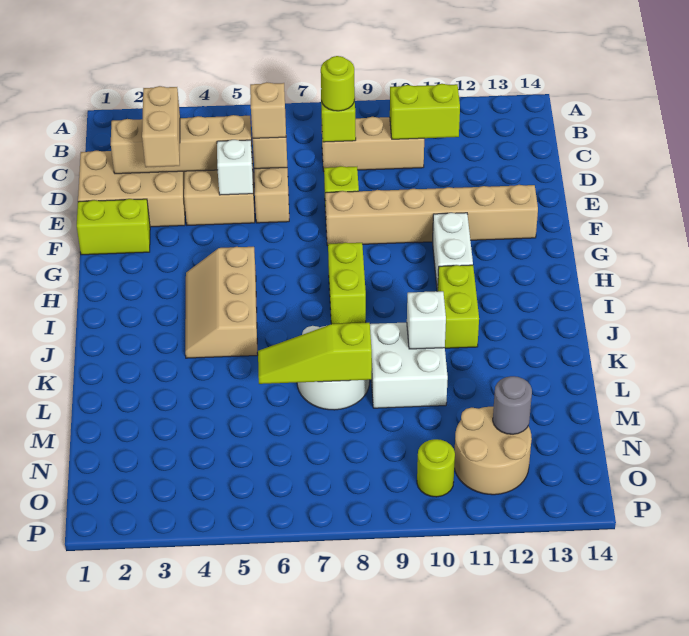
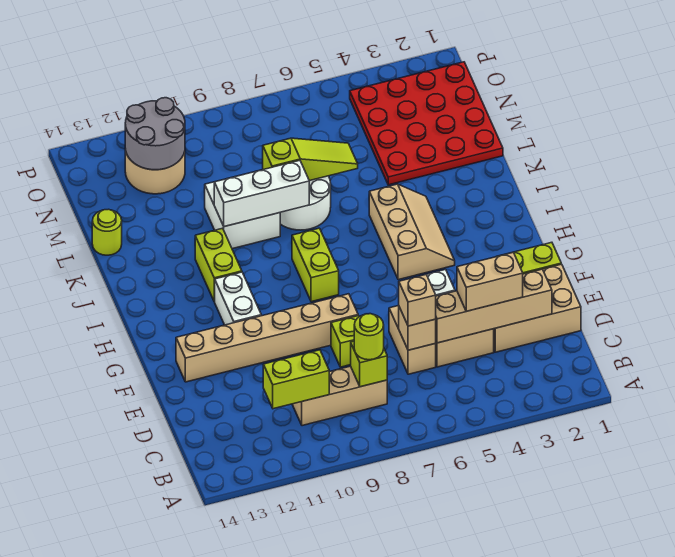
tan brick D3:E3 level 3 -> tan brick D3:D4 level 3
white brick K10 level 2 -> white brick K8:K10 level 2
none -> red plate L1:O4 level 1
grey round brick N12 level 2 -> grey round brick N11:O12 level 2
lime round brick O10 level 1 -> lime round brick L14 level 1

